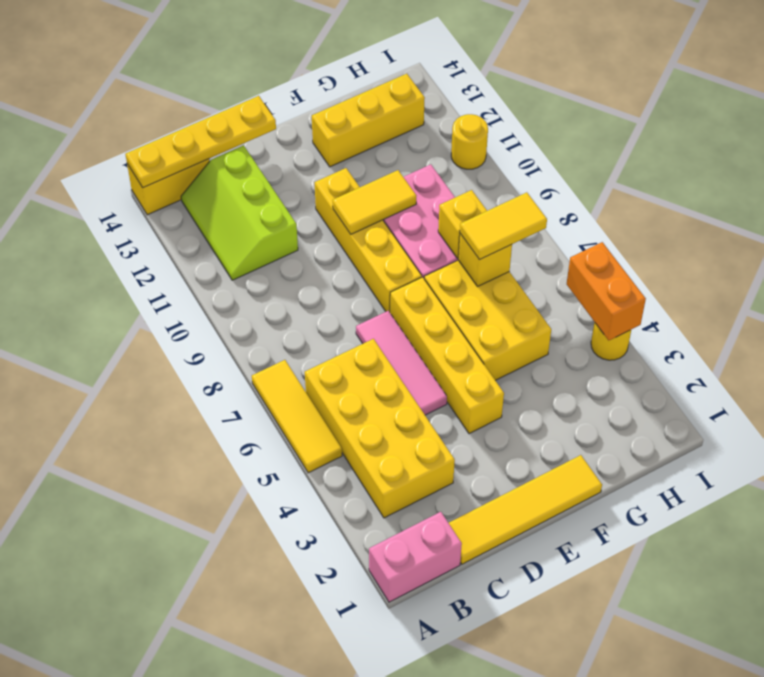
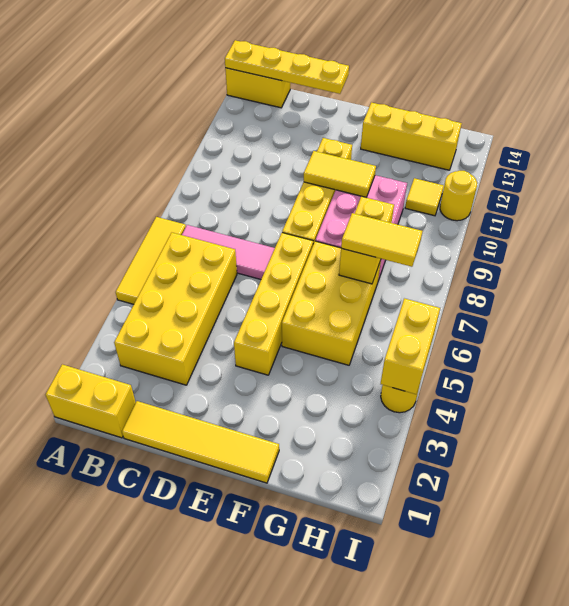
pink brick A1:B1 level 1 -> yellow brick A1:B1 level 1
lime slope B11:C13 level 1 top C -> none
pink tile D5:D7 level 1 -> pink tile B7:D7 level 1
none -> yellow tile H11 level 1
orange brick I4:I5 level 2 -> yellow brick I4:I5 level 2

